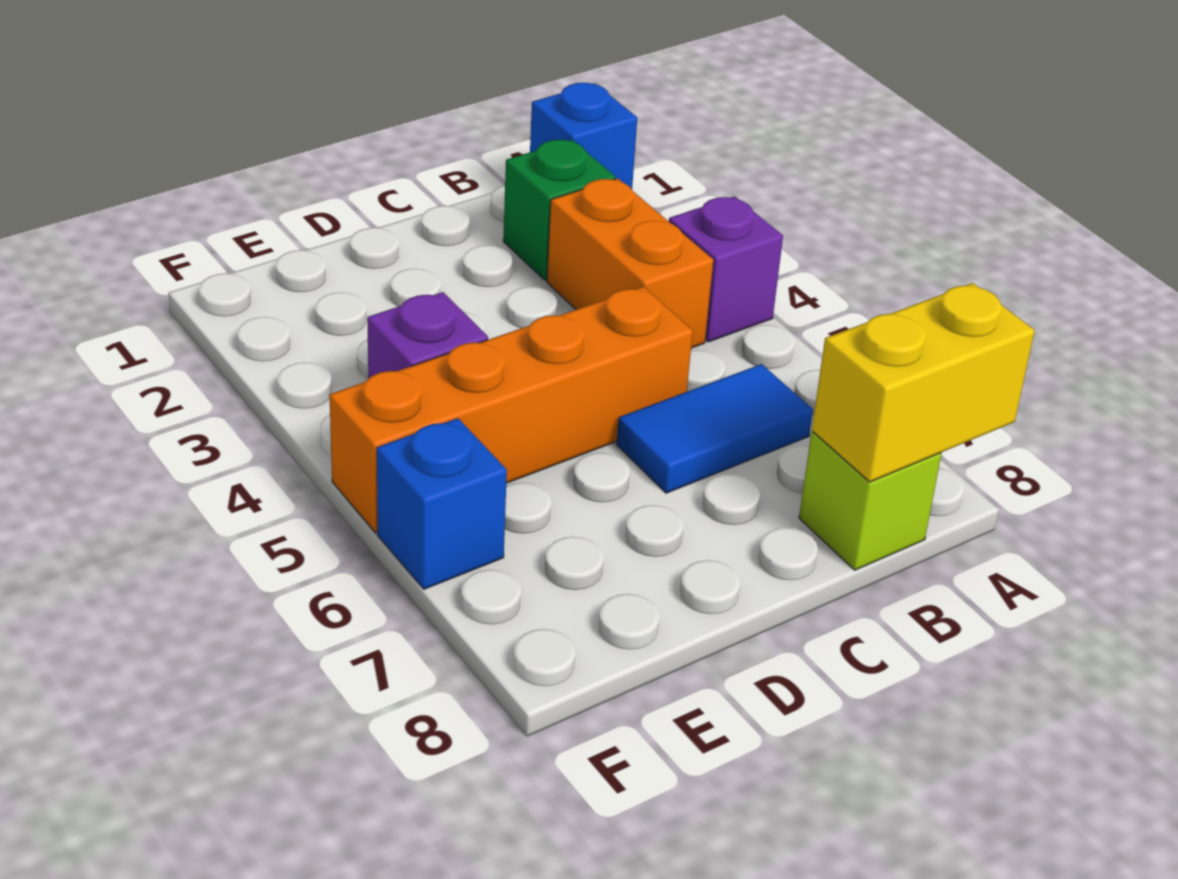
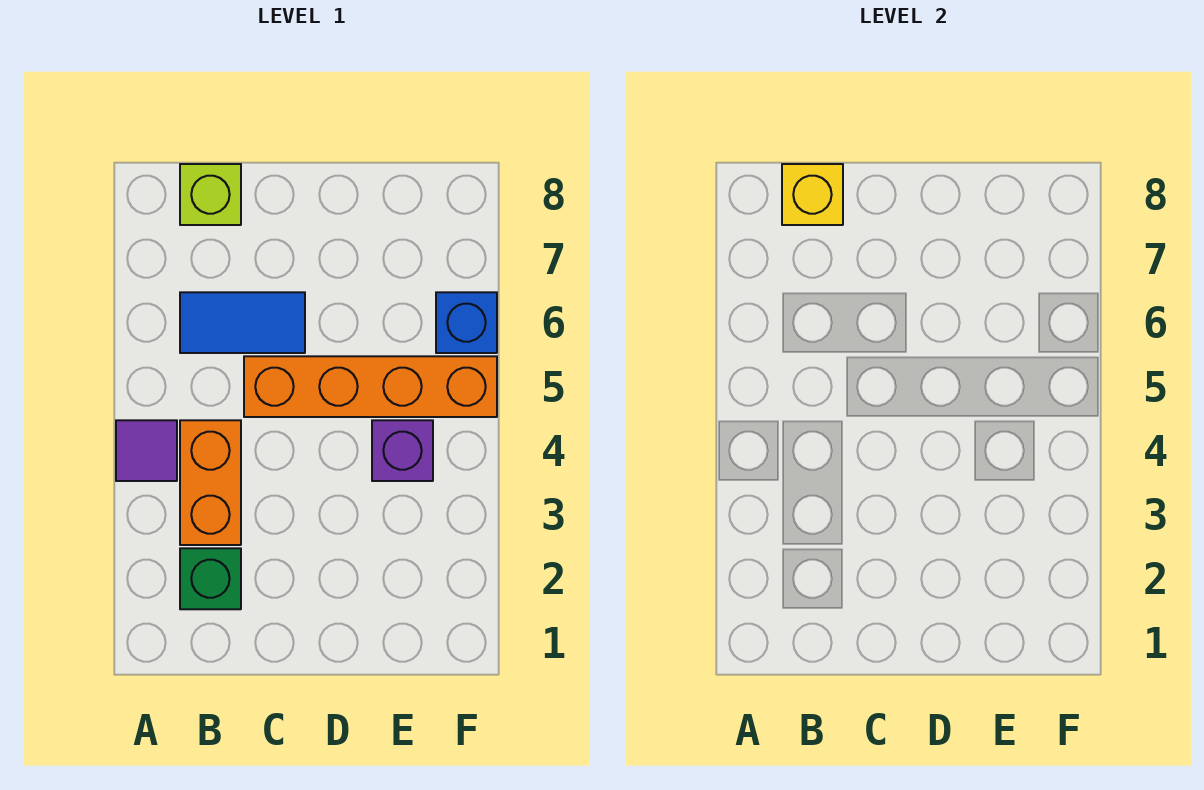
blue brick A1 level 1 -> none
purple brick A4 level 1 -> purple tile A4 level 1
yellow brick A8:B8 level 2 -> yellow brick B8 level 2

